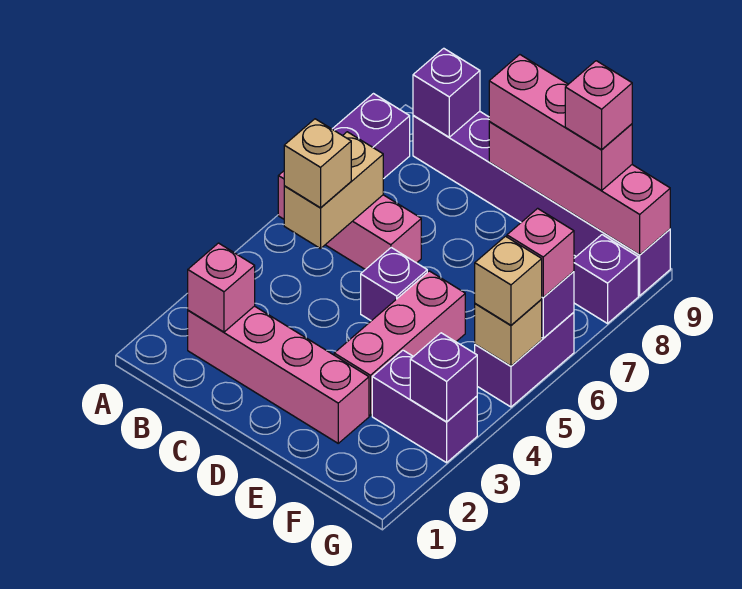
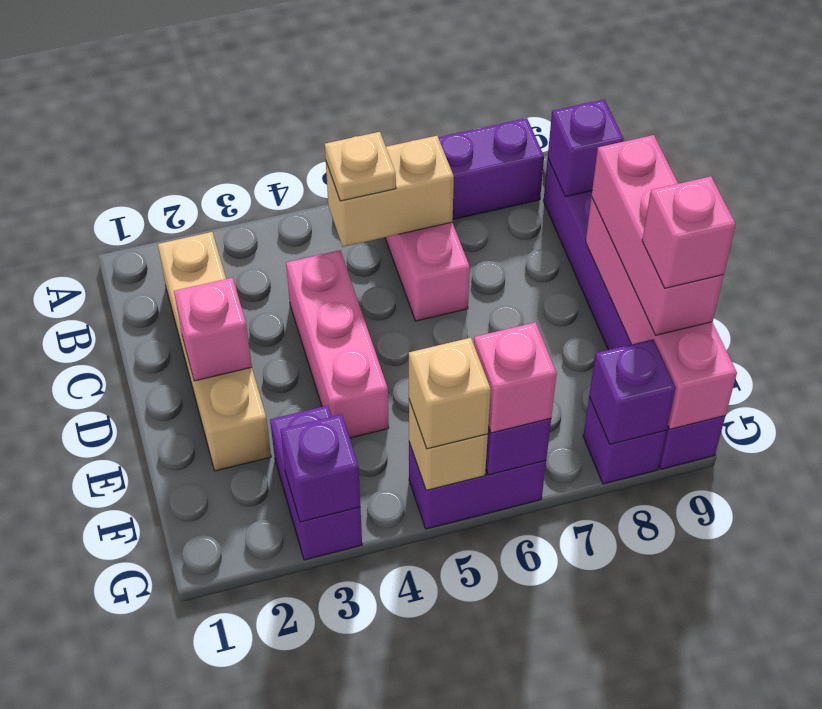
pink brick B2:E2 level 1 -> tan brick B2:E2 level 1
pink brick B2 level 2 -> pink brick D2 level 2
tan brick B5 level 3 -> tan plate B5 level 3
purple brick D5 level 1 -> purple brick G8 level 2
pink brick E3:E5 level 1 -> pink brick C4:E4 level 1

